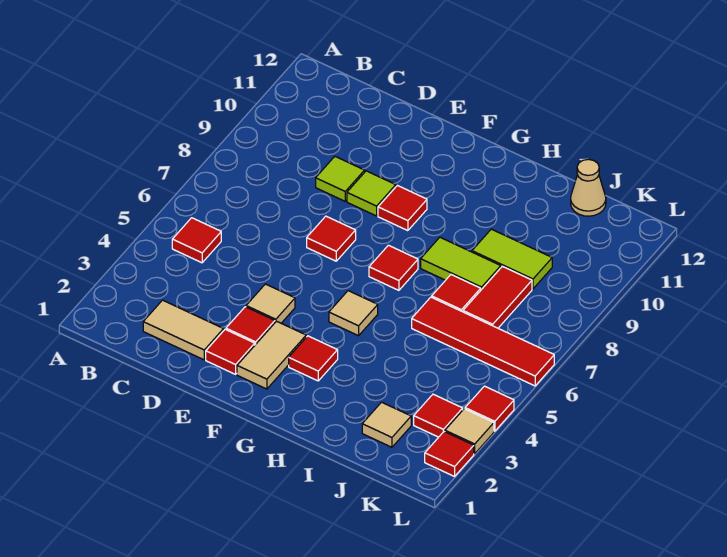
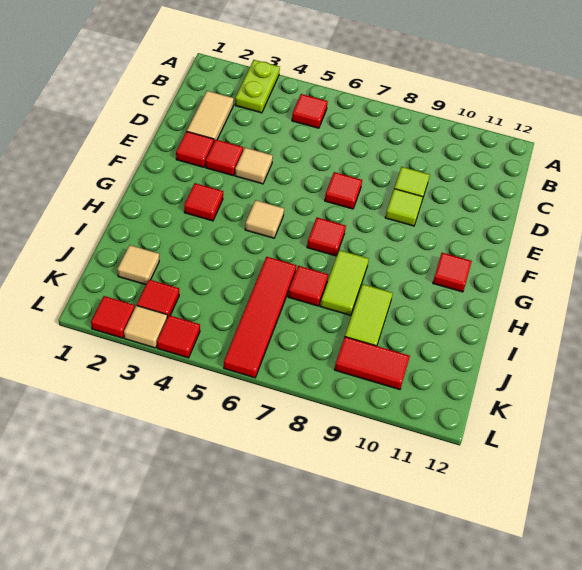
none -> lime plate A3:B3 level 1
tan tile F2:F3 level 1 -> none
red tile F9 level 1 -> red tile G11 level 1
red tile J7:J8 level 1 -> red tile K9:K10 level 1
tan cone J12 level 1 -> none

